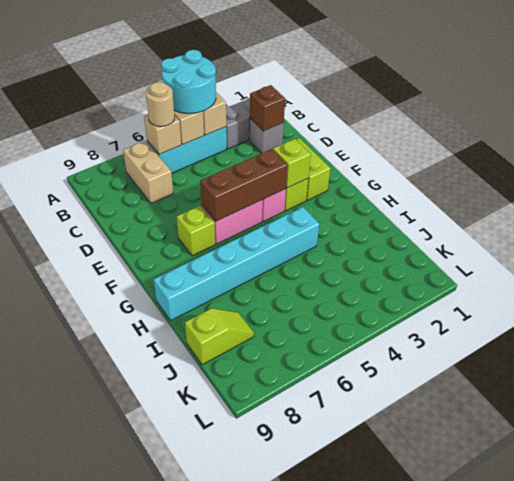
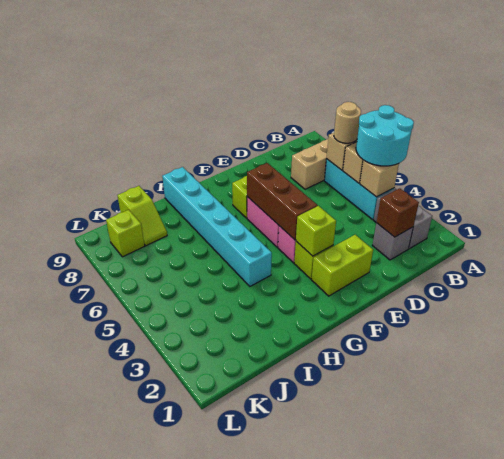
none -> lime brick K8 level 1

